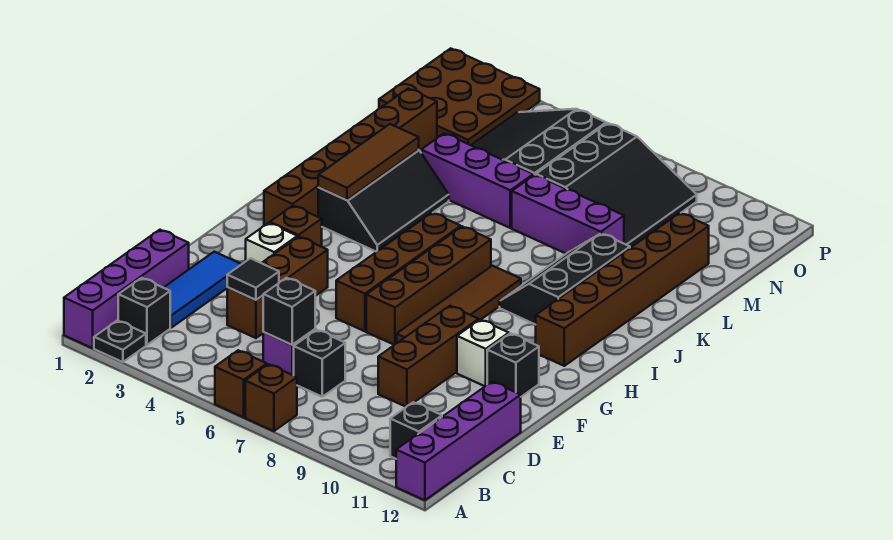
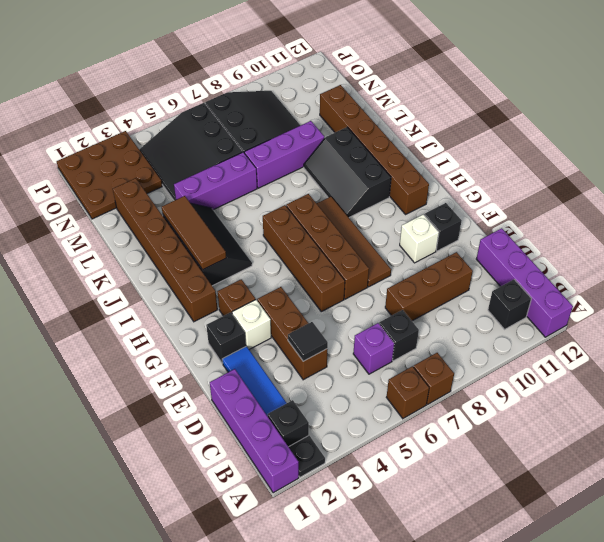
black brick C6 level 2 -> black brick F2 level 1
brown brick D9:F9 level 1 -> brown brick D8:D10 level 1

